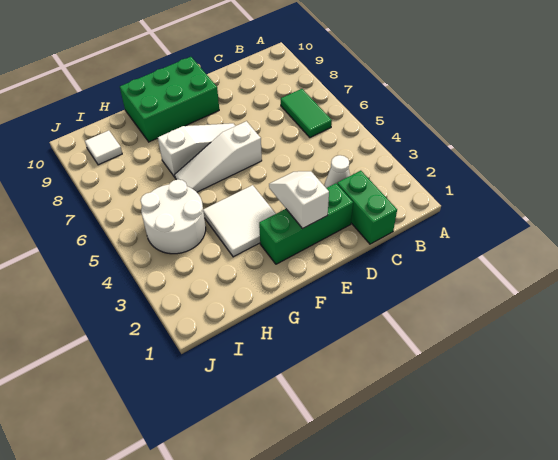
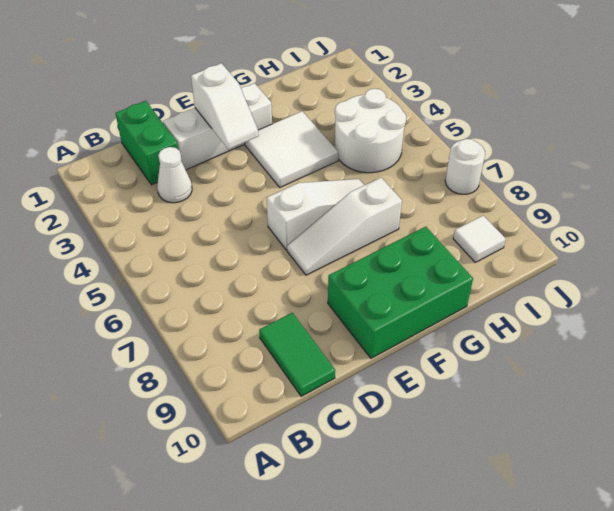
green tile B6:B7 level 1 -> green tile C9:C10 level 1
green brick D2:F2 level 1 -> white brick D2:F2 level 1
none -> white round brick J7 level 1

